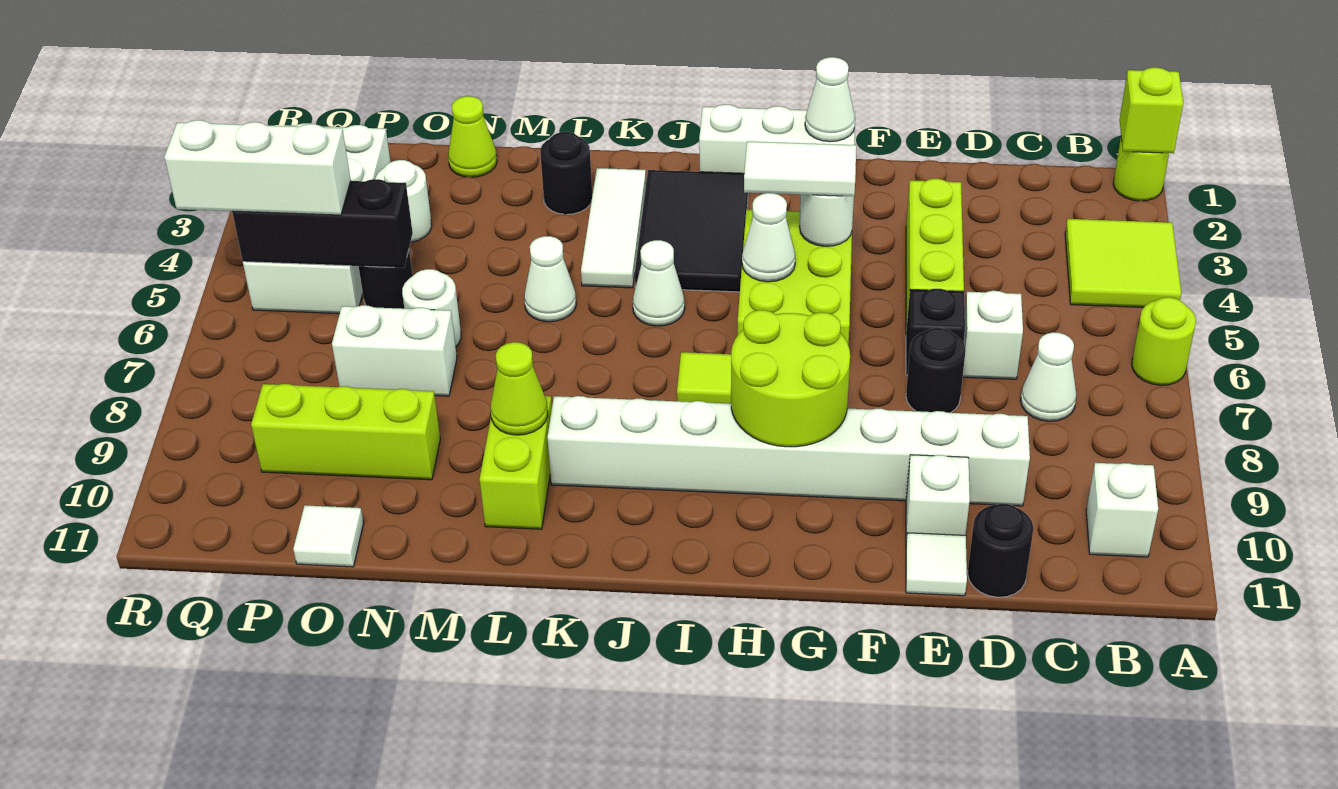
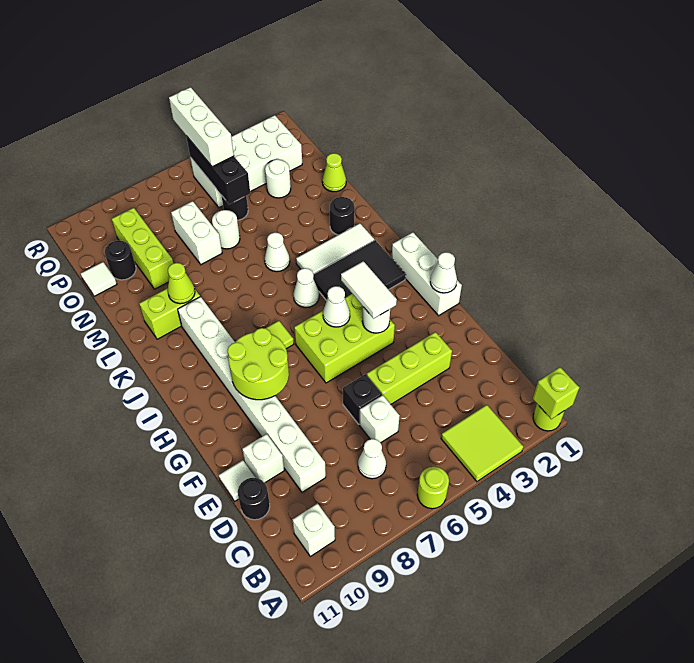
black round brick E7 level 1 -> black round brick O10 level 1

